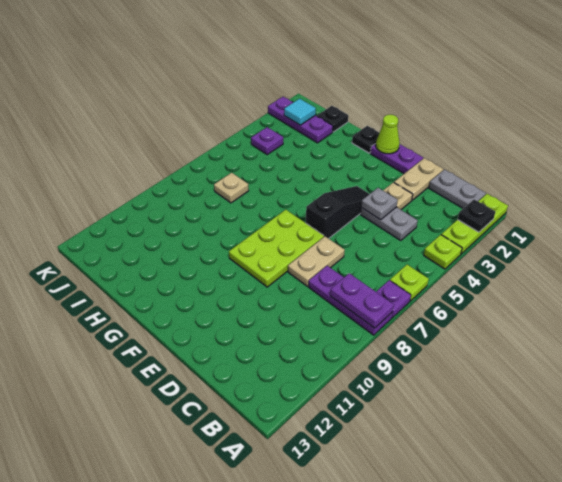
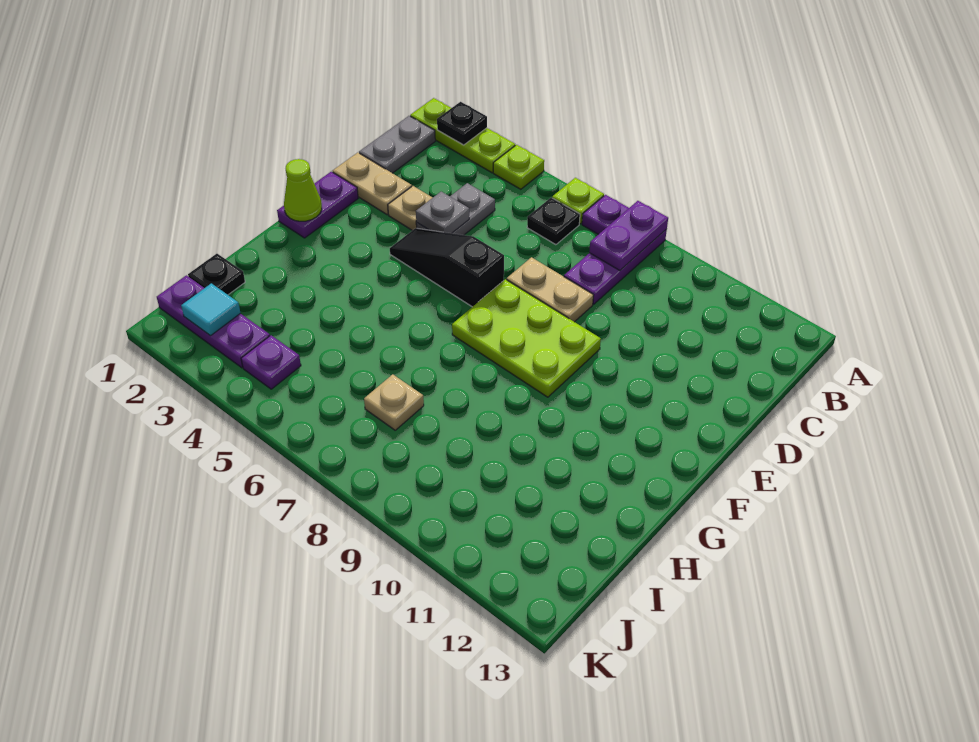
black plate G1 level 1 -> black plate B6 level 1
purple plate I2:K2 level 1 -> purple plate J1:J3 level 1

